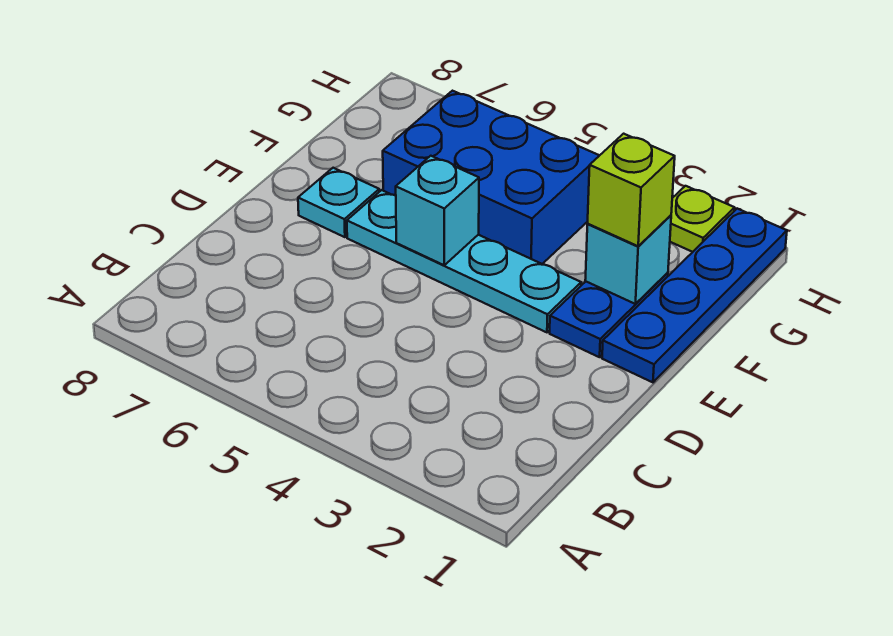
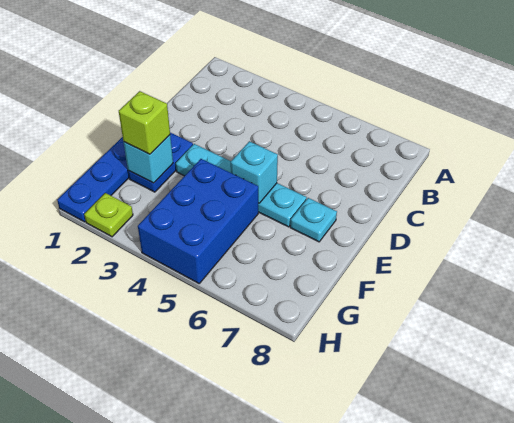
blue brick F4:G6 level 1 -> blue brick F4:H5 level 1

